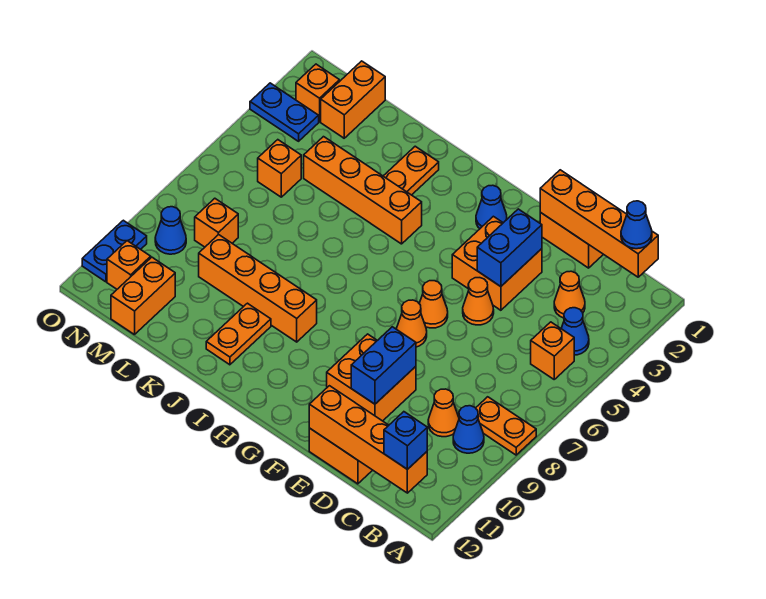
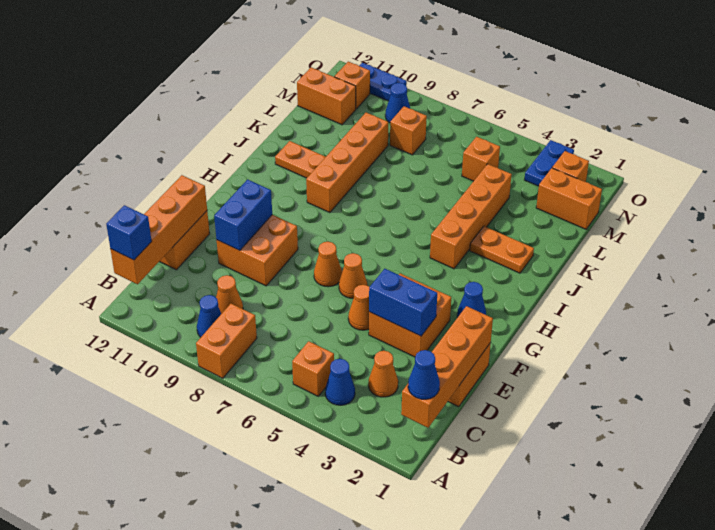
orange plate A8:B8 level 1 -> orange brick A8:B8 level 1
blue brick E9:E10 level 2 -> blue brick E10:F10 level 2

